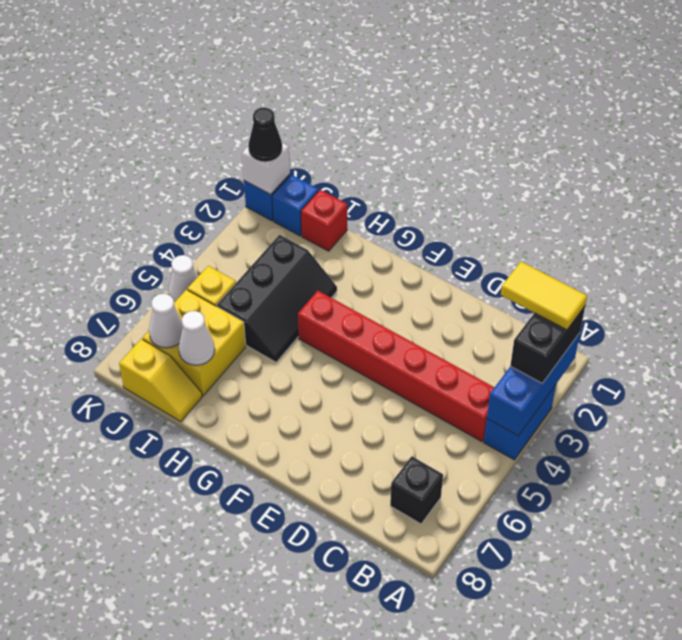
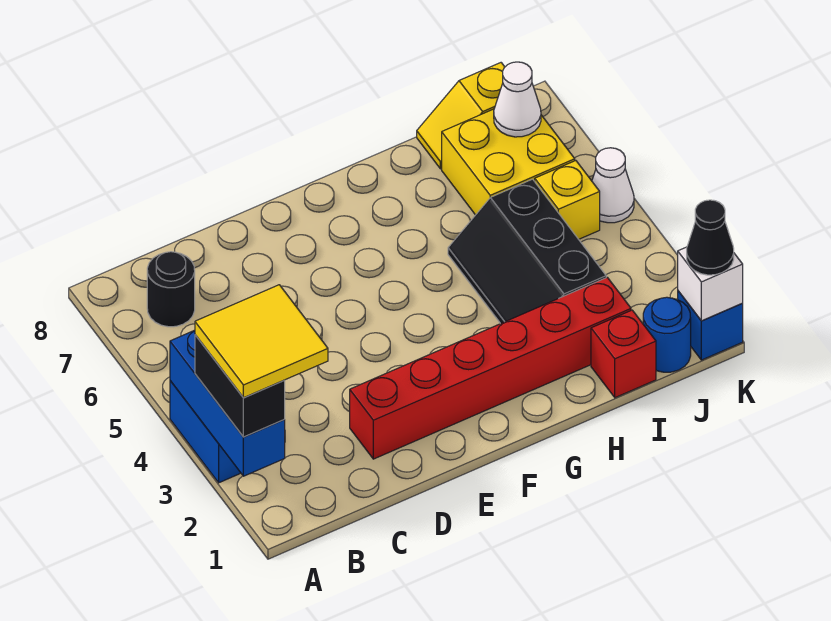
yellow tile A2:B2 level 4 -> yellow tile A2:B3 level 4
red brick B4:G4 level 1 -> red brick D2:I2 level 1
black brick B7 level 1 -> black round brick B7 level 1
white cone I7 level 2 -> none
blue brick J1 level 1 -> blue round brick J1 level 1

